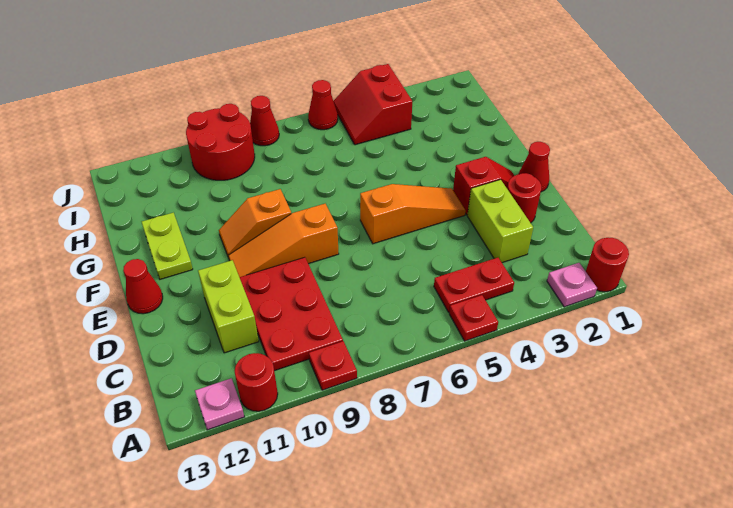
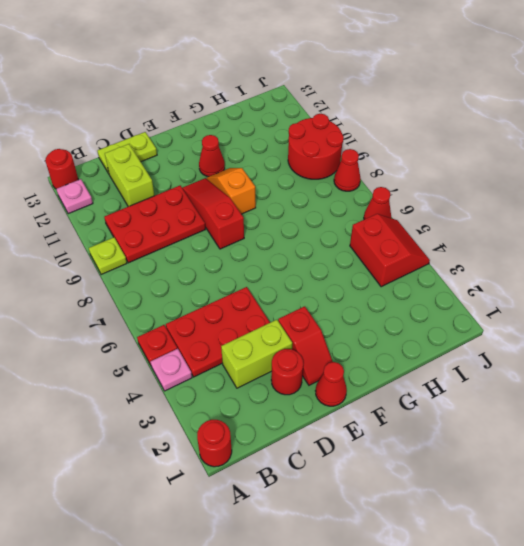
pink plate A2 level 1 -> pink plate A4 level 1
red plate A9 level 1 -> lime plate A9 level 1
red round brick A11 level 1 -> red round brick A13 level 1
red plate B4:B5 level 1 -> red plate B4:D5 level 1
lime brick C11:D11 level 1 -> lime brick C11:C12 level 1
orange slope E4:E6 level 1 top 6 -> none
orange slope E8:E10 level 1 top 8 -> red slope E8:E10 level 1 top 8
red cone E13 level 1 -> red cone F11 level 1
lime plate F12:G12 level 1 -> lime plate C13:D13 level 1
red slope I4:J5 level 1 top 4 -> red slope I4:J5 level 1 top I

